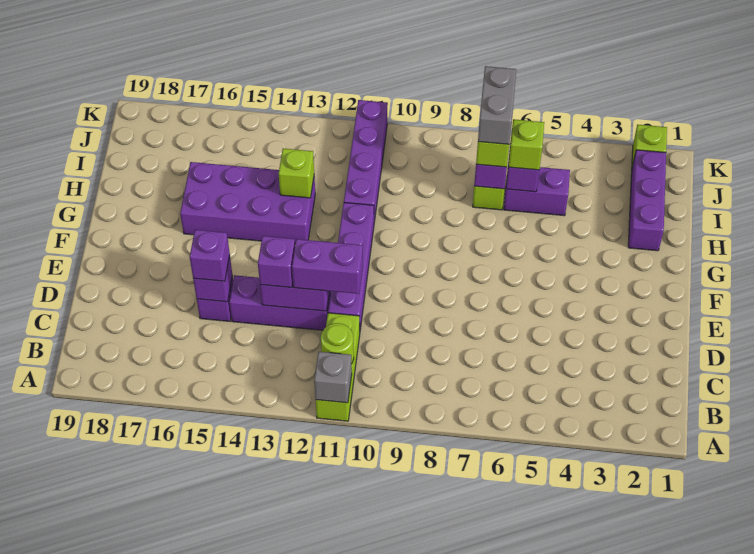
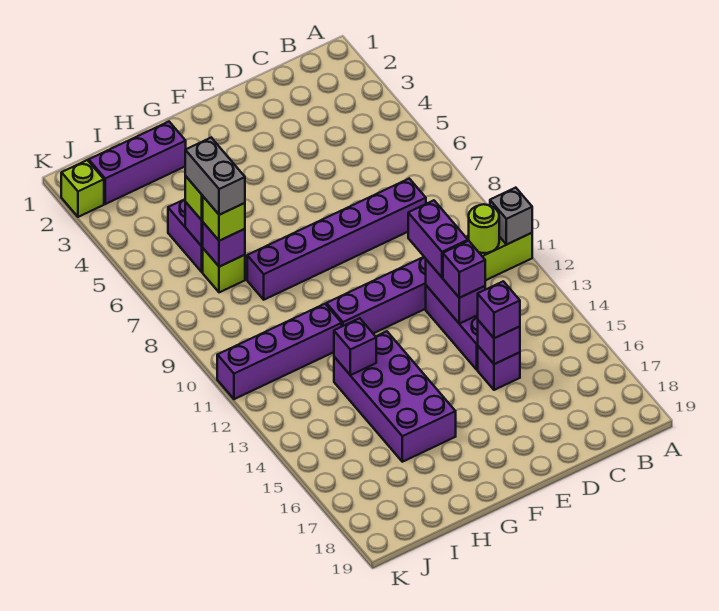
none -> purple brick C8:H8 level 1
lime brick H13 level 2 -> purple brick H13 level 2
grey brick I7:J7 level 4 -> grey brick I6:I7 level 4

